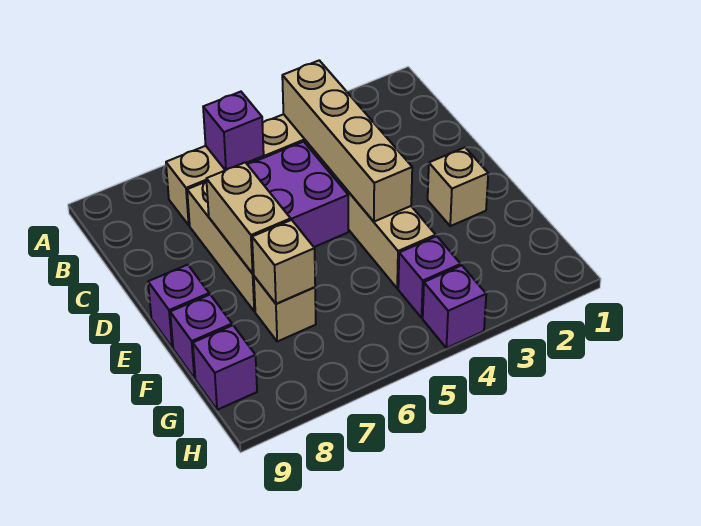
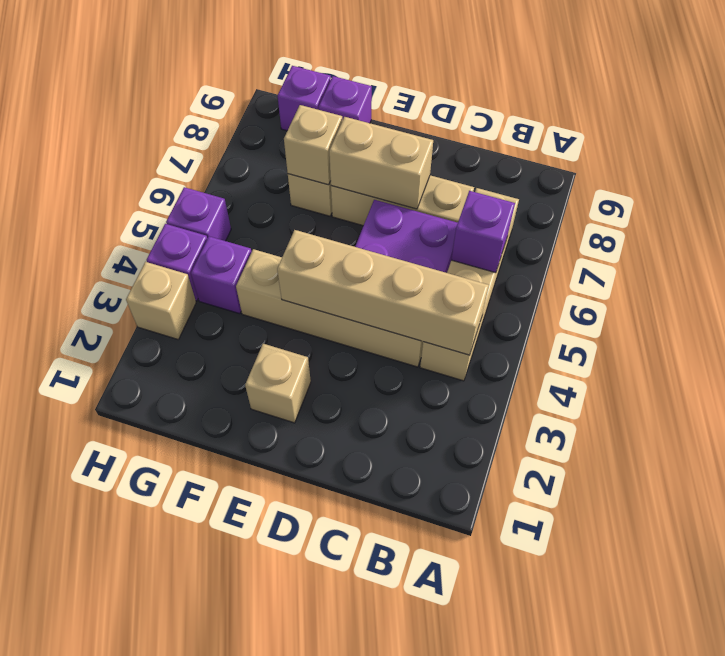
purple brick E9 level 1 -> purple brick H5 level 1
none -> tan brick H3 level 1

